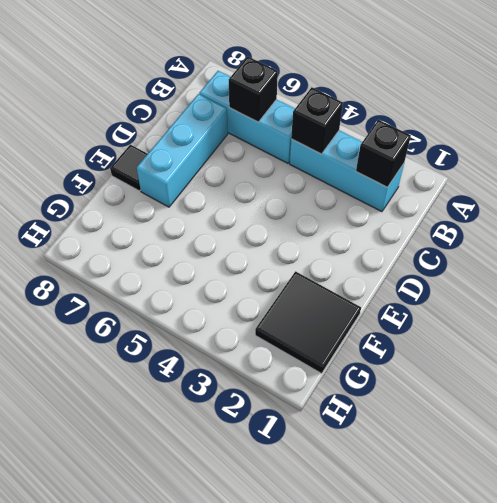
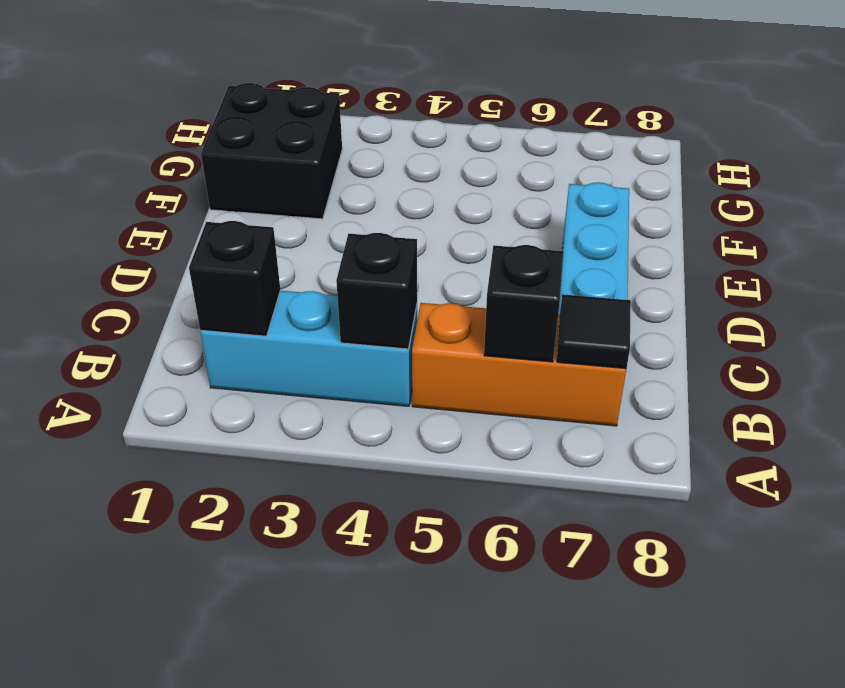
cyan brick B5:B7 level 1 -> orange brick B5:B7 level 1
black tile E8 level 1 -> black tile B7 level 2
black tile F1:G2 level 1 -> black brick F1:G2 level 1

